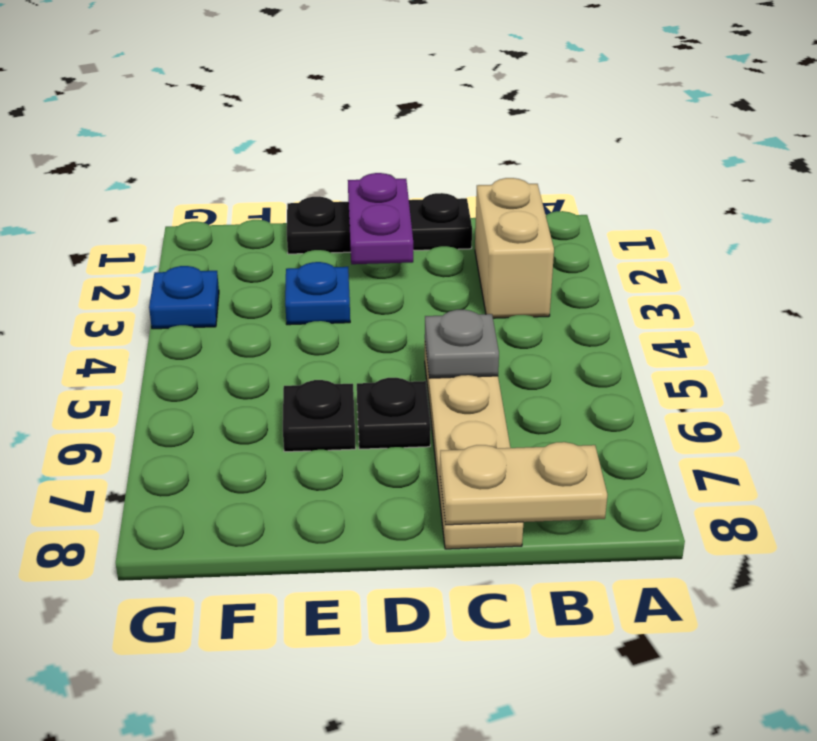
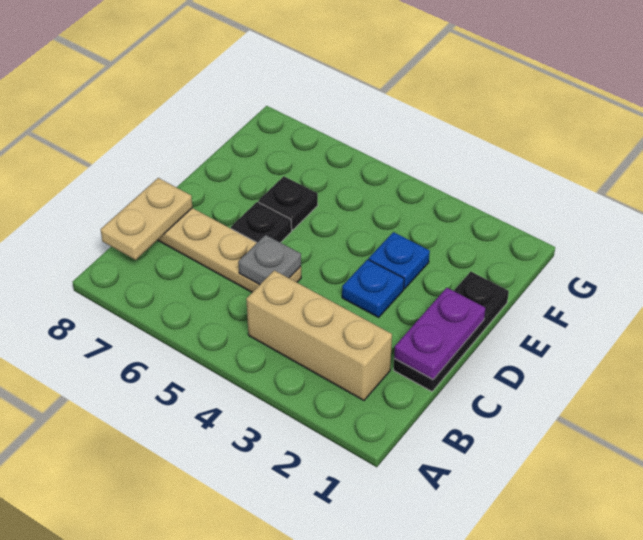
tan brick B2:B3 level 1 -> tan brick B2:B4 level 1
purple plate D1:D2 level 2 -> purple plate C1:D1 level 2
blue plate G3 level 1 -> blue plate D3 level 1

